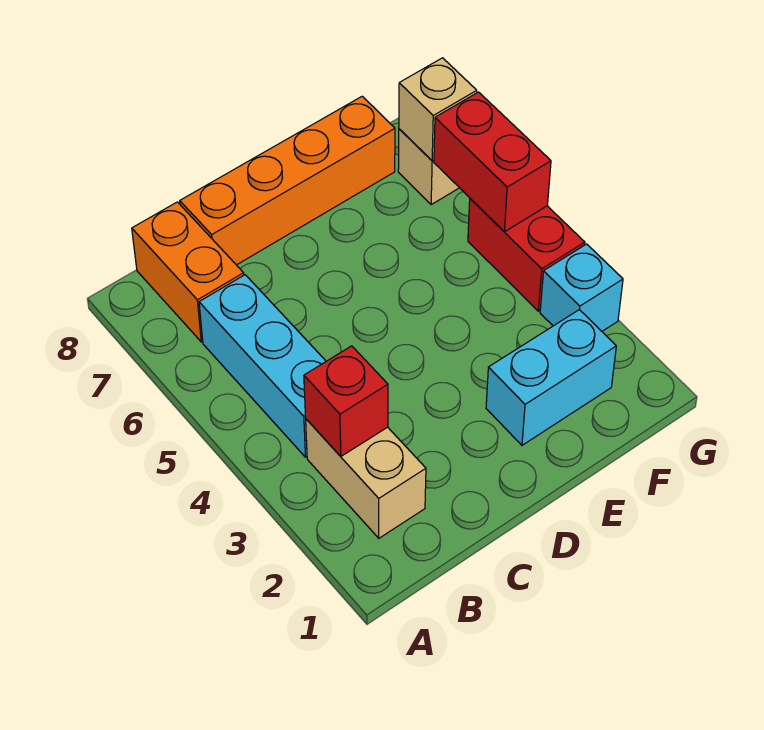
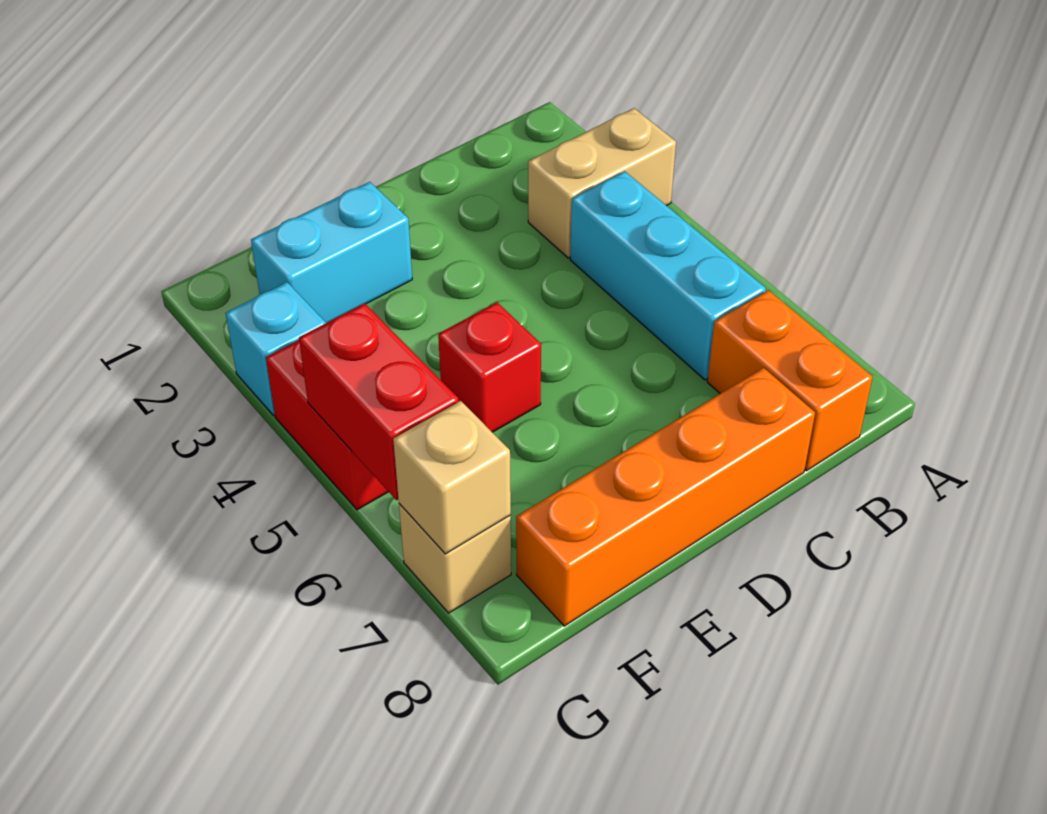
tan brick B2:B3 level 1 -> tan brick A3:B3 level 1
red brick B3 level 2 -> red brick E5 level 1

